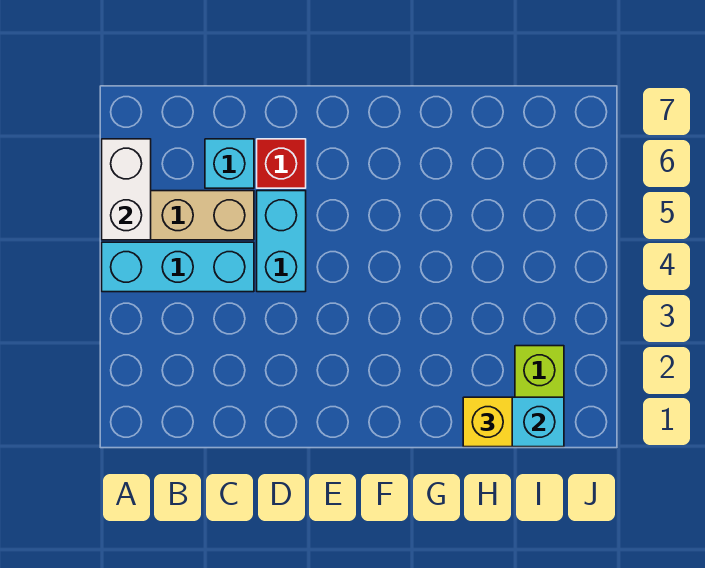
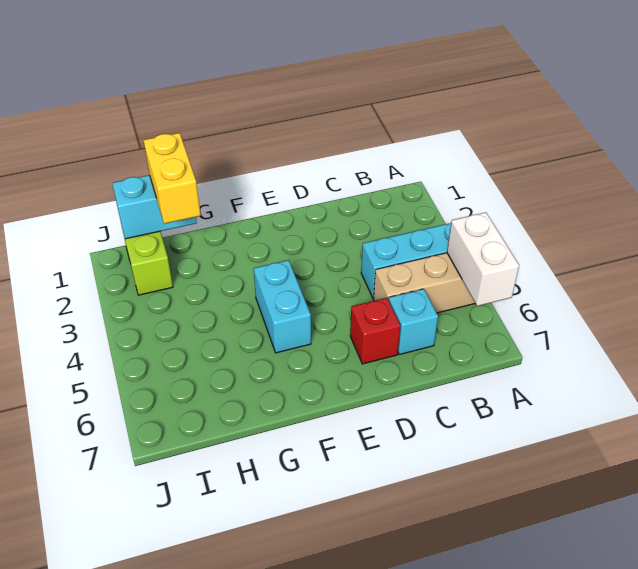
cyan brick D4:D5 level 1 -> cyan brick F4:F5 level 1
yellow brick H1 level 3 -> yellow brick H1:H2 level 3

